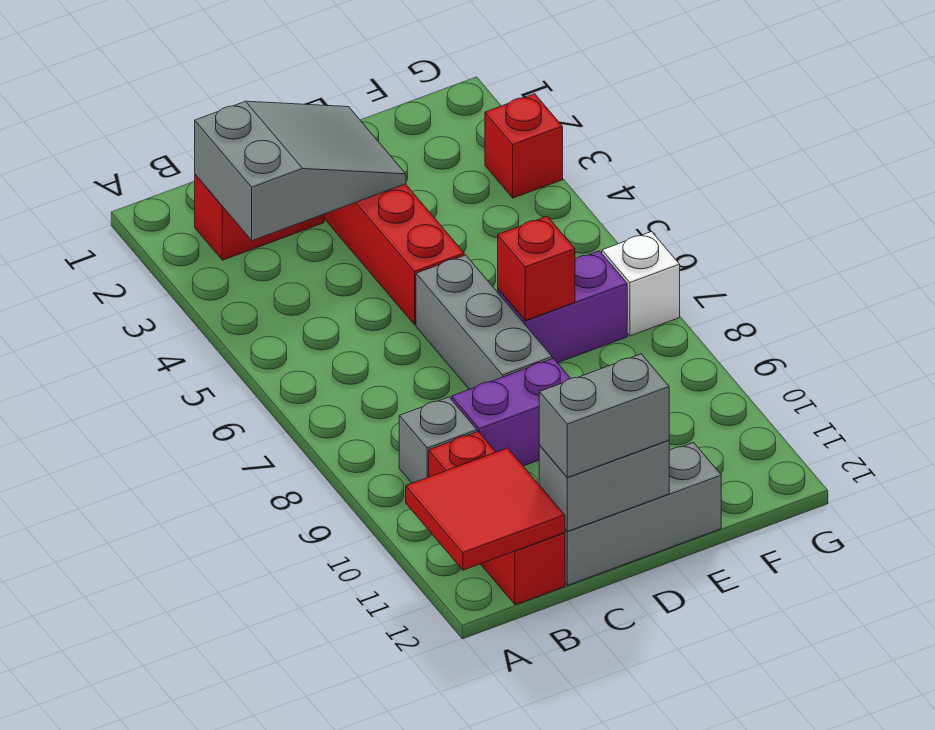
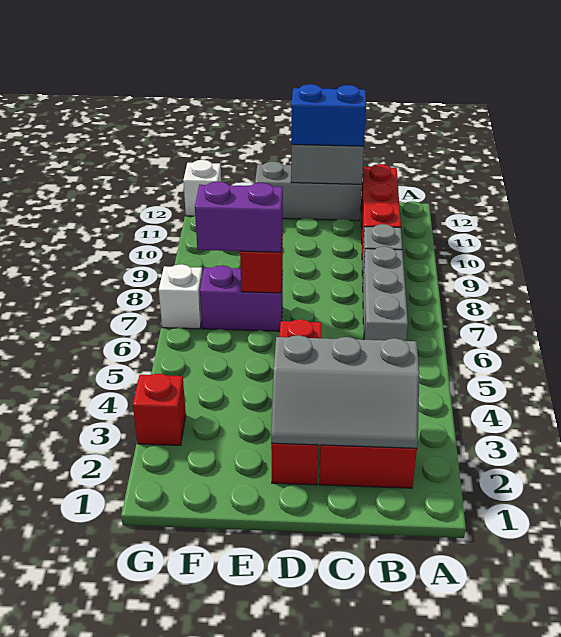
red tile A11:B12 level 2 -> none
grey slope B2:D3 level 2 top B -> grey slope B2:D3 level 2 top 3
purple brick C9:D9 level 1 -> purple brick E7:F7 level 3
grey brick C12:D12 level 3 -> blue brick C12:D12 level 3
grey brick D6:D8 level 1 -> grey brick B6:B8 level 1
none -> white brick G12 level 1

